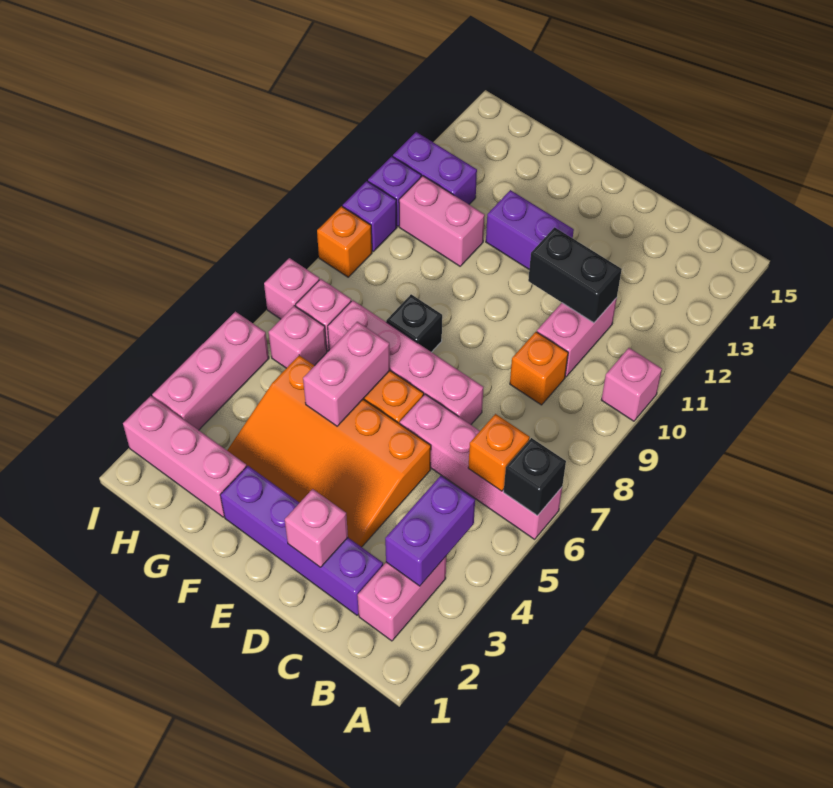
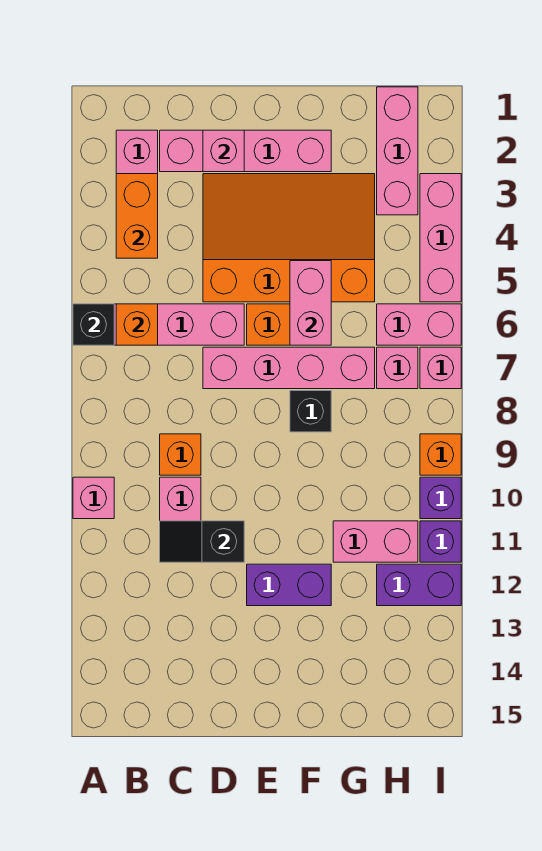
purple brick B3:B4 level 2 -> orange brick B3:B4 level 2
purple brick C2:F2 level 1 -> pink brick C2:F2 level 1
black brick C11:D11 level 2 -> black slope C11:D11 level 2 top D
pink brick G2:I2 level 1 -> pink brick H1:H3 level 1
pink brick H6 level 1 -> pink brick H6:I6 level 1

